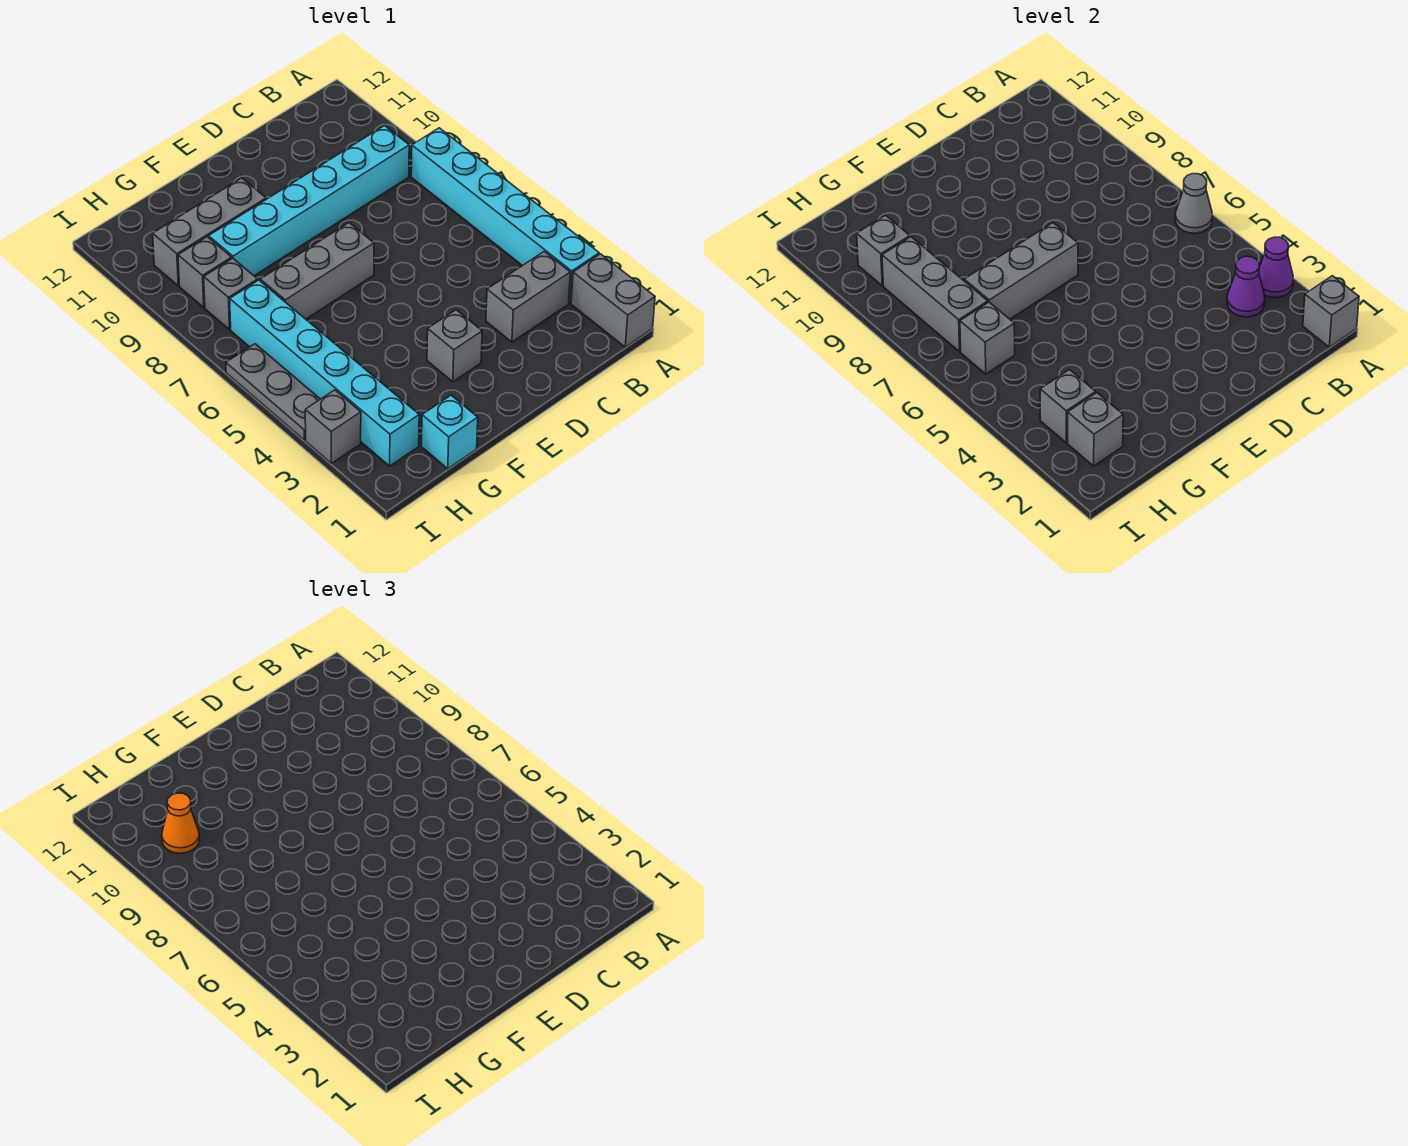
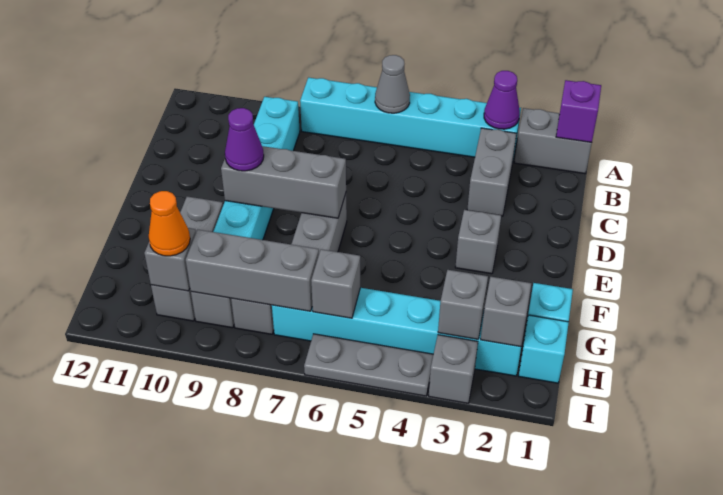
grey brick A1 level 2 -> purple brick A1 level 2
purple cone B3 level 2 -> purple cone E9 level 3
grey brick E7:G7 level 2 -> grey brick E7:E9 level 2
none -> cyan brick H1 level 1

